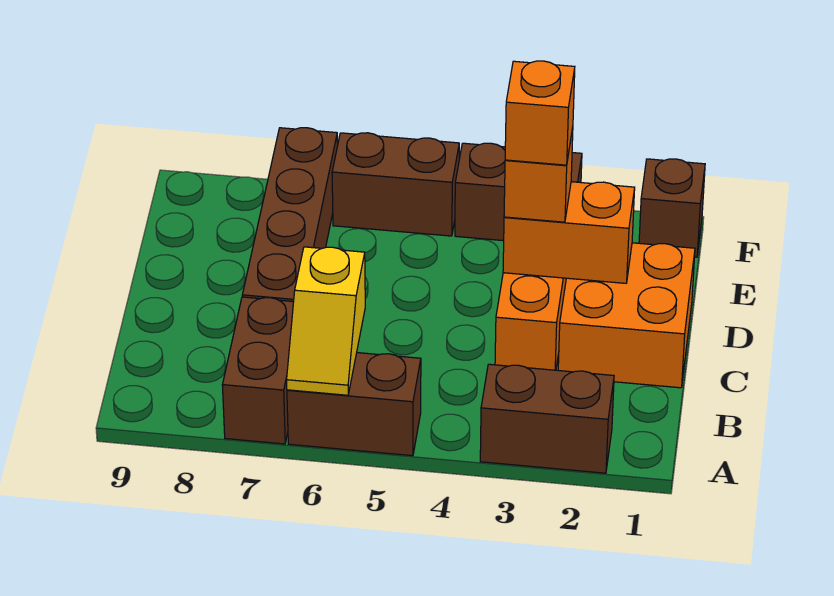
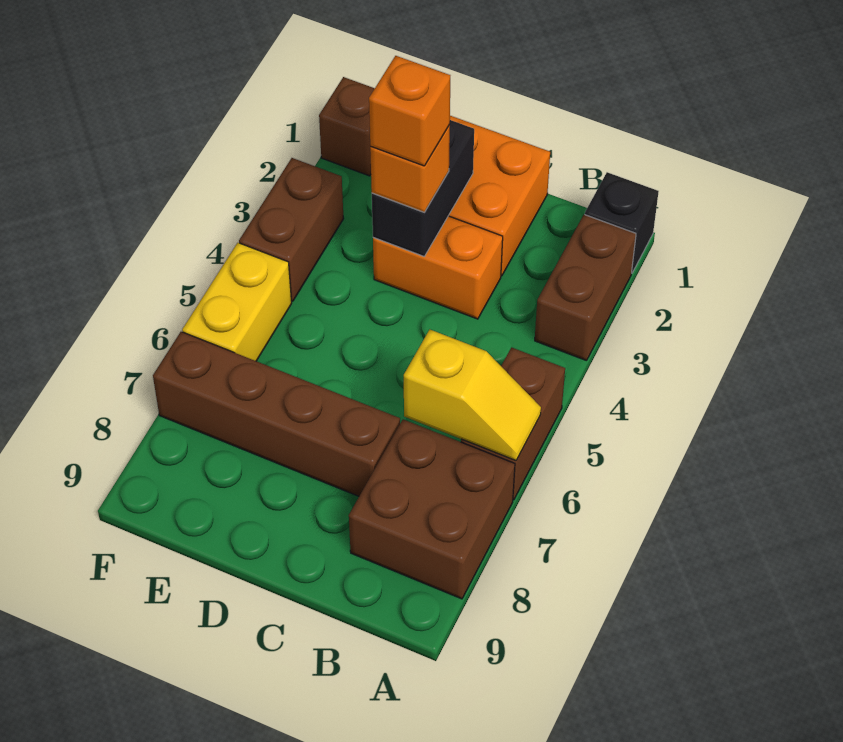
none -> black brick A1 level 1
brown brick A7:B7 level 1 -> brown brick A7:B8 level 1
orange brick D2:D3 level 2 -> black brick D2:D3 level 2
brown brick F5:F6 level 1 -> yellow brick F5:F6 level 1

